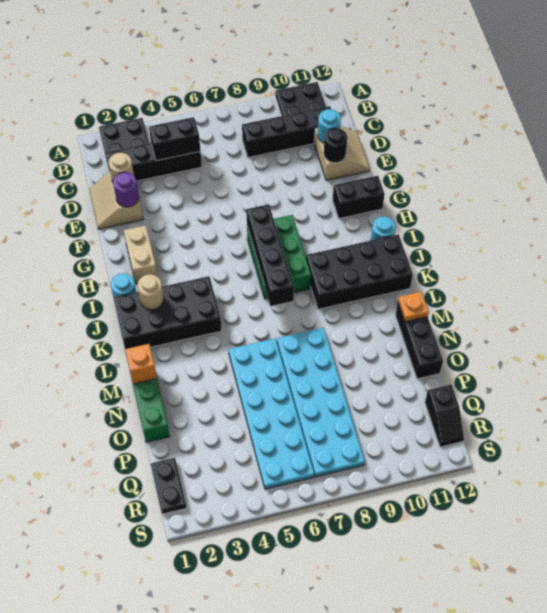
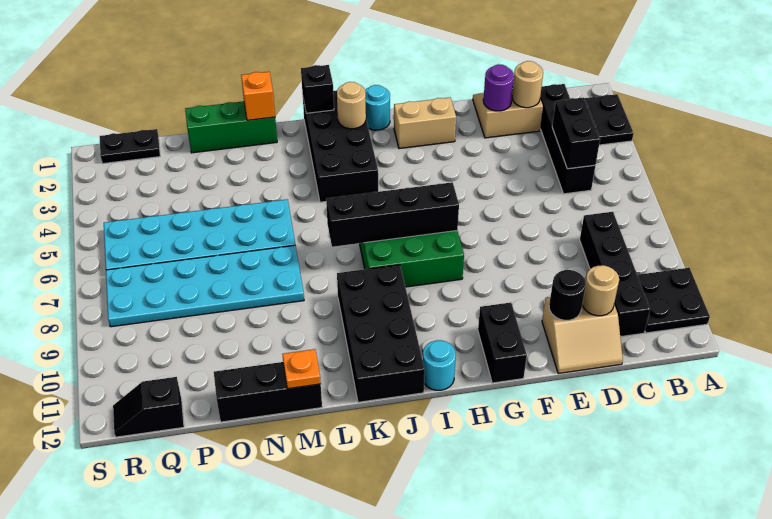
cyan round brick D11 level 2 -> tan round brick D11 level 2
none -> black brick K1 level 2

